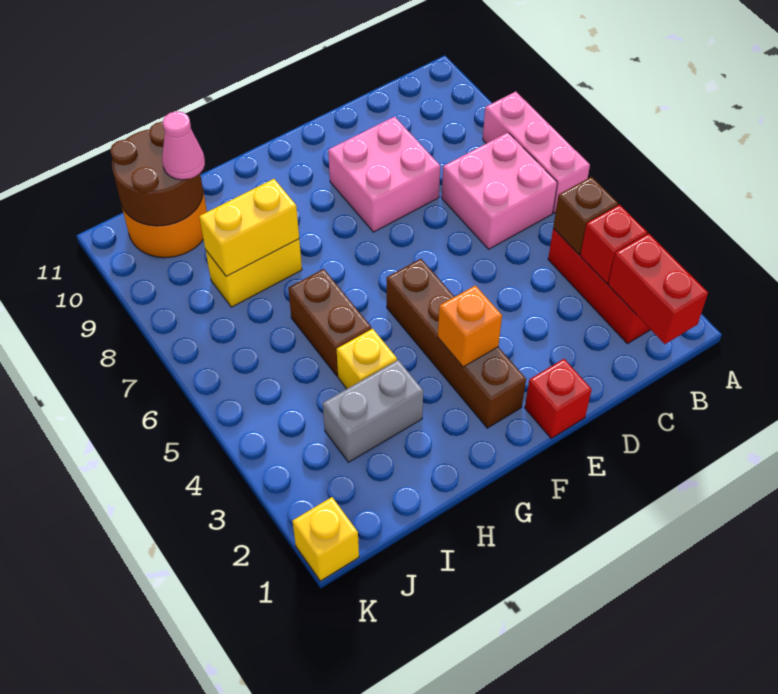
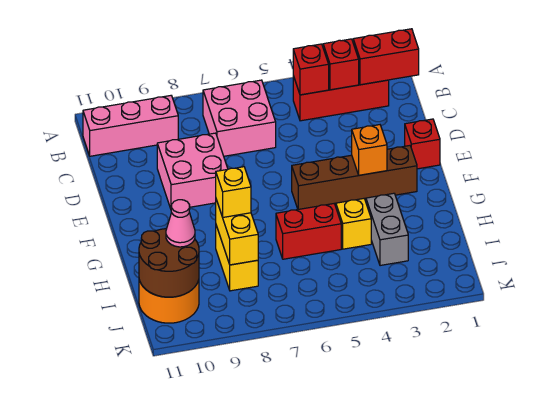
pink brick A6:A8 level 1 -> pink brick B9:B11 level 1
brown brick B4 level 2 -> red brick B4 level 2
brown brick H5:H6 level 1 -> red brick H5:H6 level 1
yellow brick K1 level 1 -> yellow brick H8 level 3

